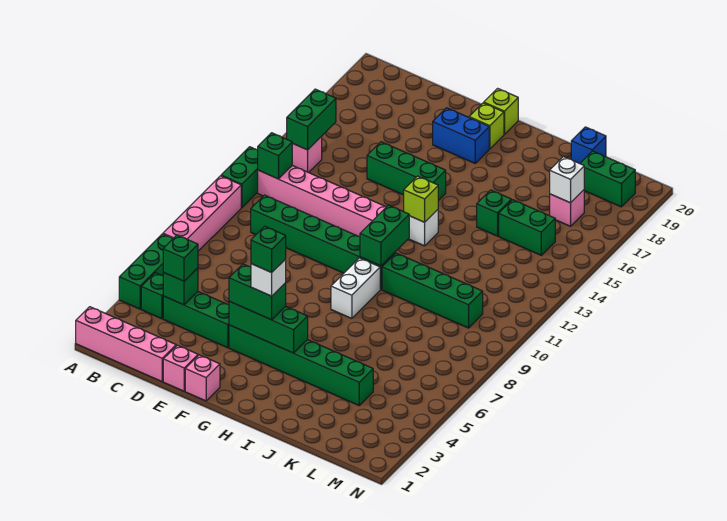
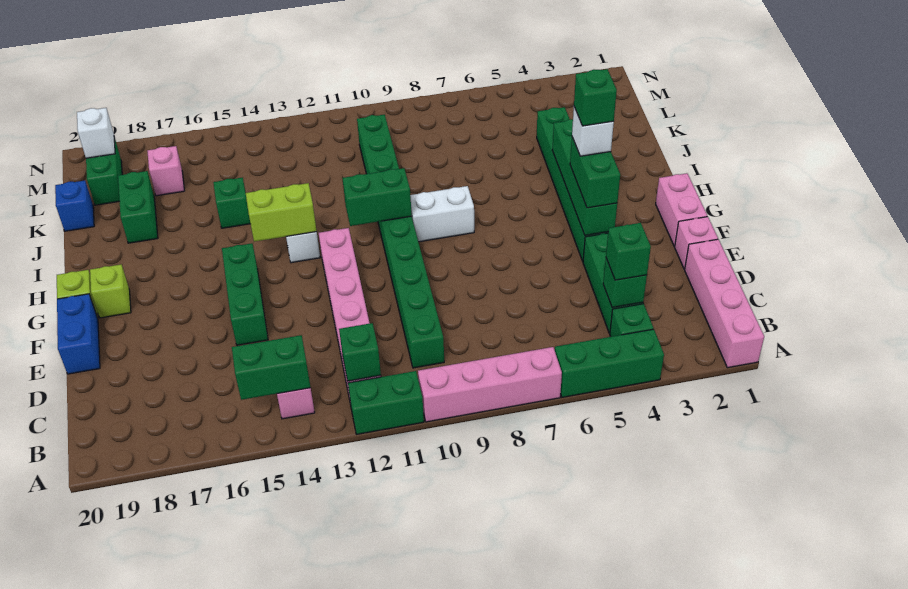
pink brick F1 level 1 -> pink brick F1:G1 level 1
green brick F4:H4 level 2 -> green brick F4:I4 level 2
blue brick F18:G18 level 1 -> blue brick E20:F20 level 1
lime brick H13 level 2 -> lime brick H13:H14 level 2
green brick K15:L15 level 1 -> green brick J18:K18 level 1
white brick L17 level 2 -> white brick M19 level 2

